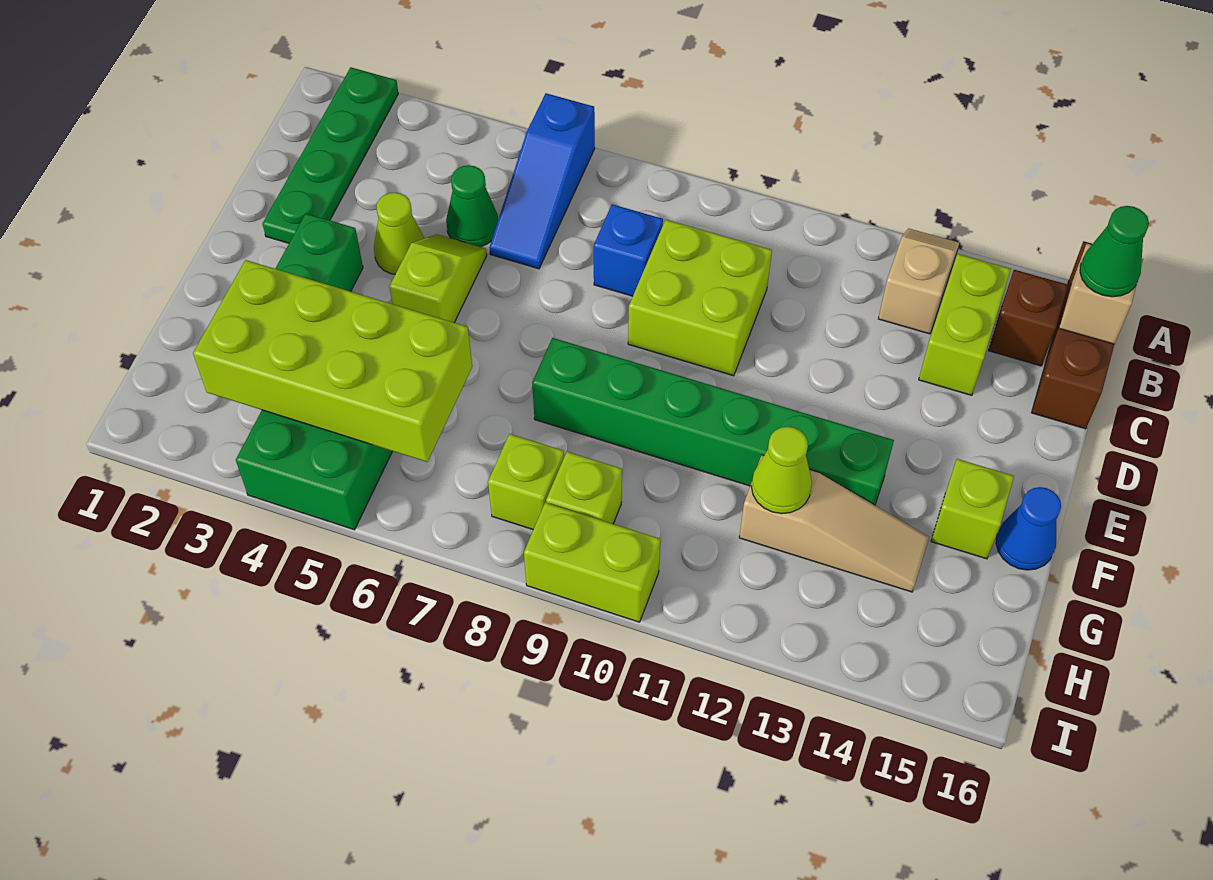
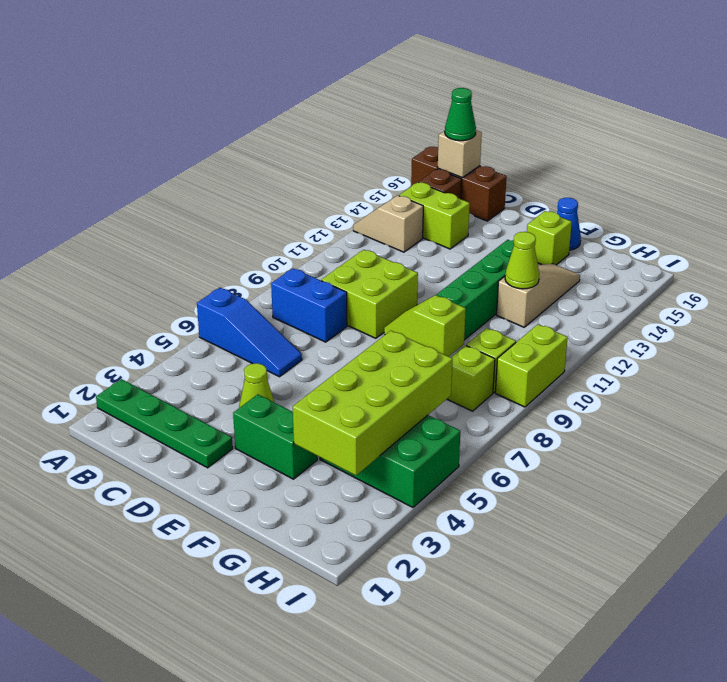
green cone C5 level 1 -> none
blue brick C8 level 1 -> blue brick B8:C8 level 1
lime slope D5:E5 level 1 top E -> lime slope F8:G8 level 2 top G

